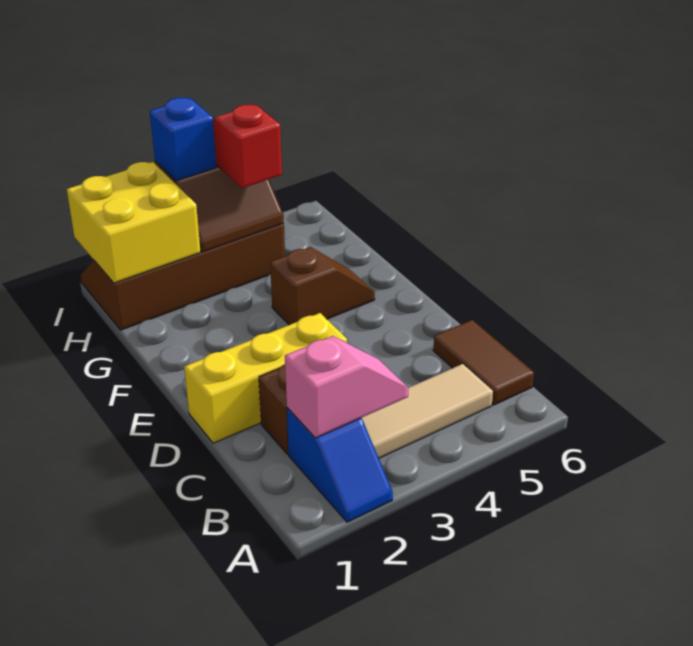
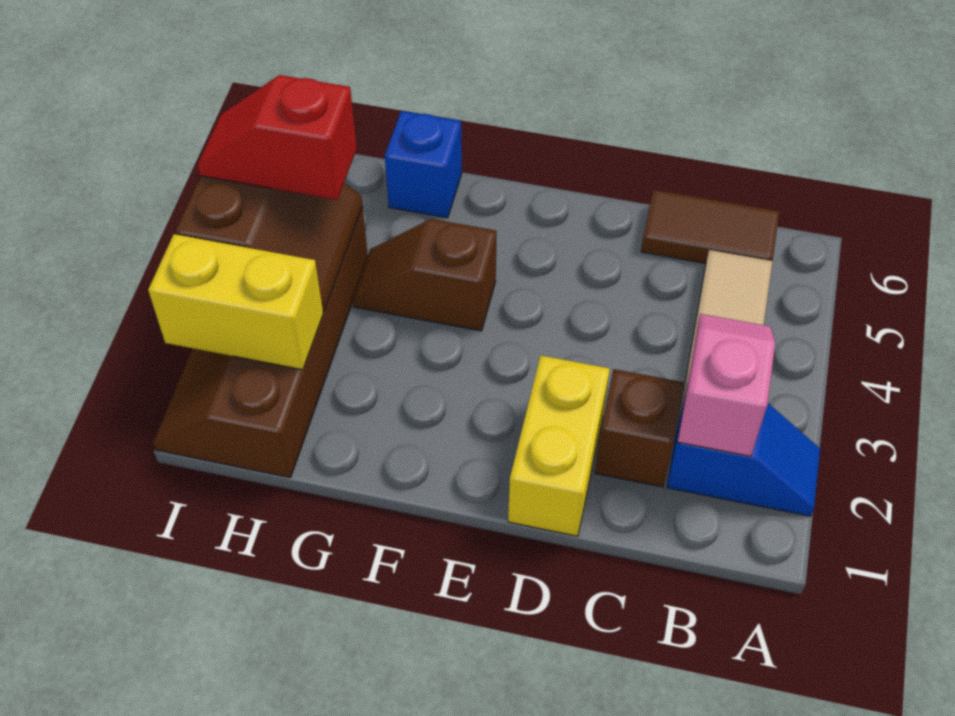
yellow brick D1:D3 level 1 -> yellow brick D1:D2 level 1
brown slope F4:F5 level 1 top 4 -> brown slope F4:G4 level 1 top F
yellow brick H1:I2 level 2 -> yellow brick H2:I2 level 2
blue brick I3 level 3 -> blue brick G6 level 1

